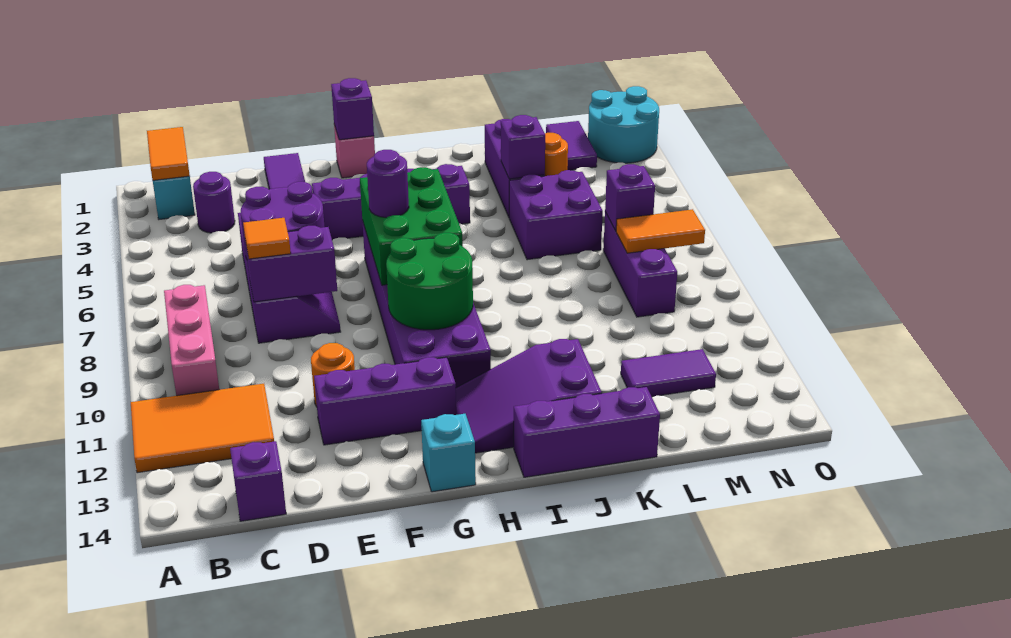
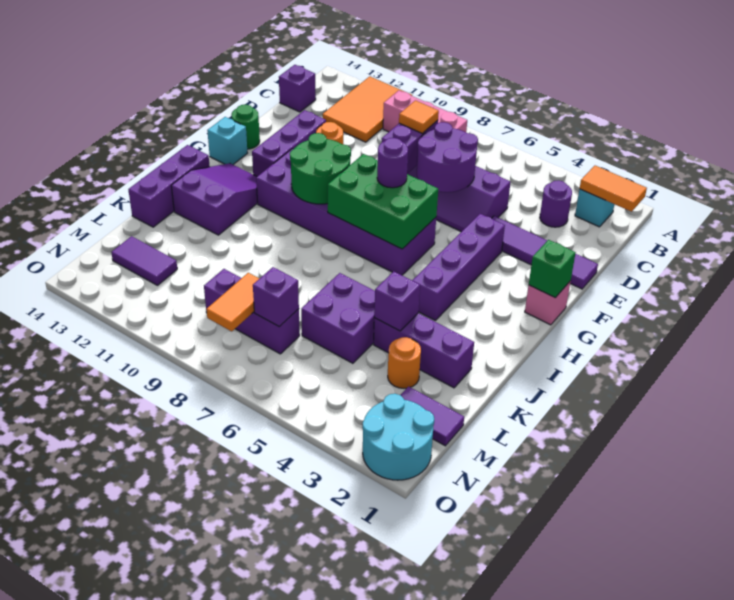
none -> green round brick F14 level 1
purple brick G1 level 2 -> green brick G1 level 2
purple tile L12:M12 level 1 -> purple tile M12:M13 level 1

